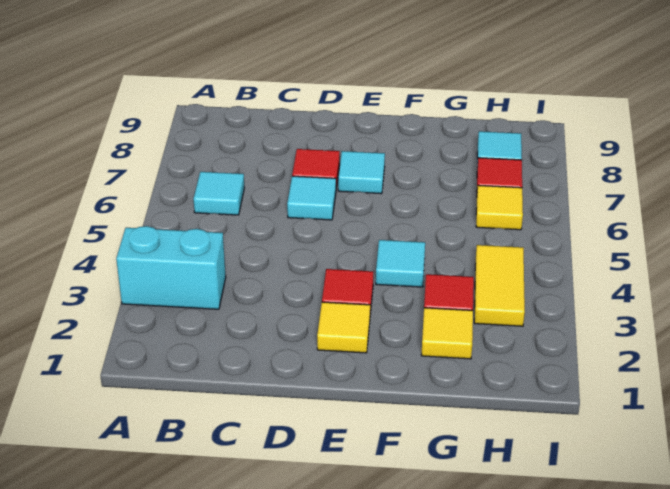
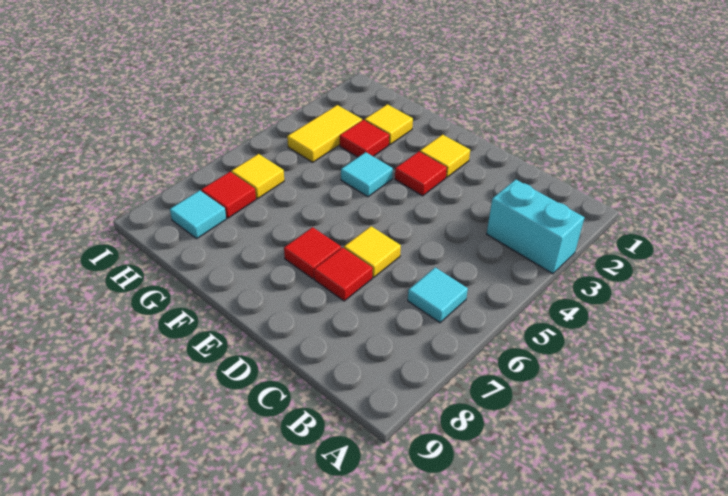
cyan tile D6 level 1 -> yellow tile D6 level 1
cyan tile E7 level 1 -> red tile E7 level 1

